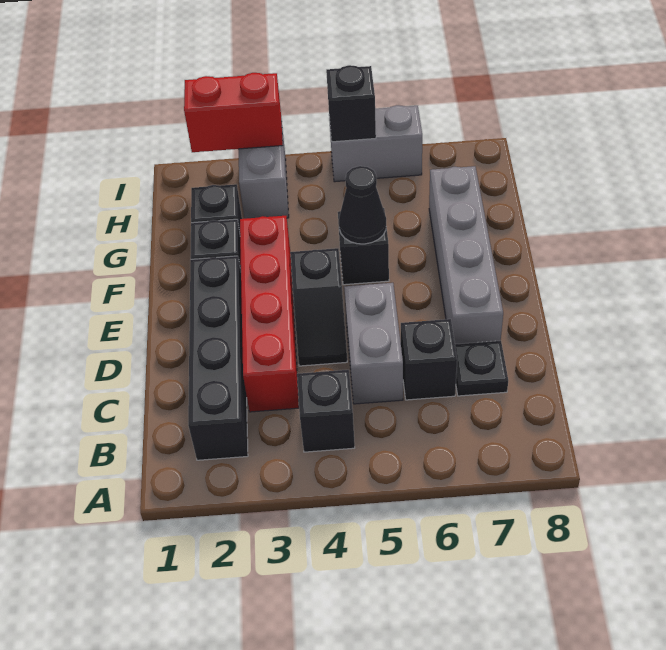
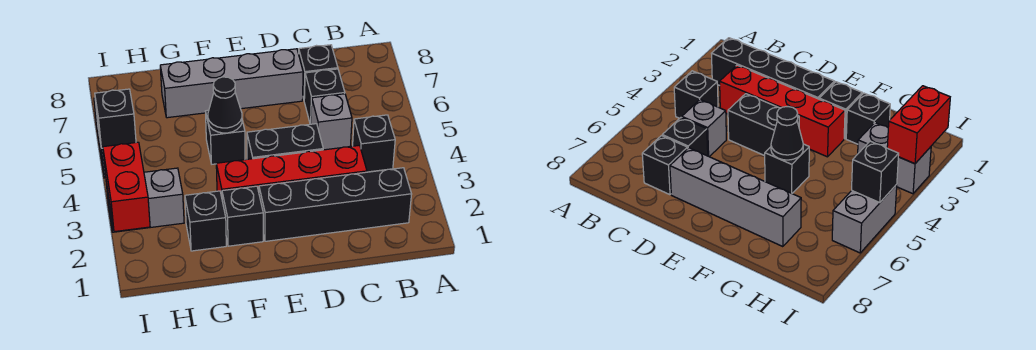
grey brick C5:D5 level 1 -> grey brick C5 level 1
black plate C7 level 1 -> black brick C7 level 1
black slope D4:E4 level 1 top E -> black brick D4:E4 level 1

